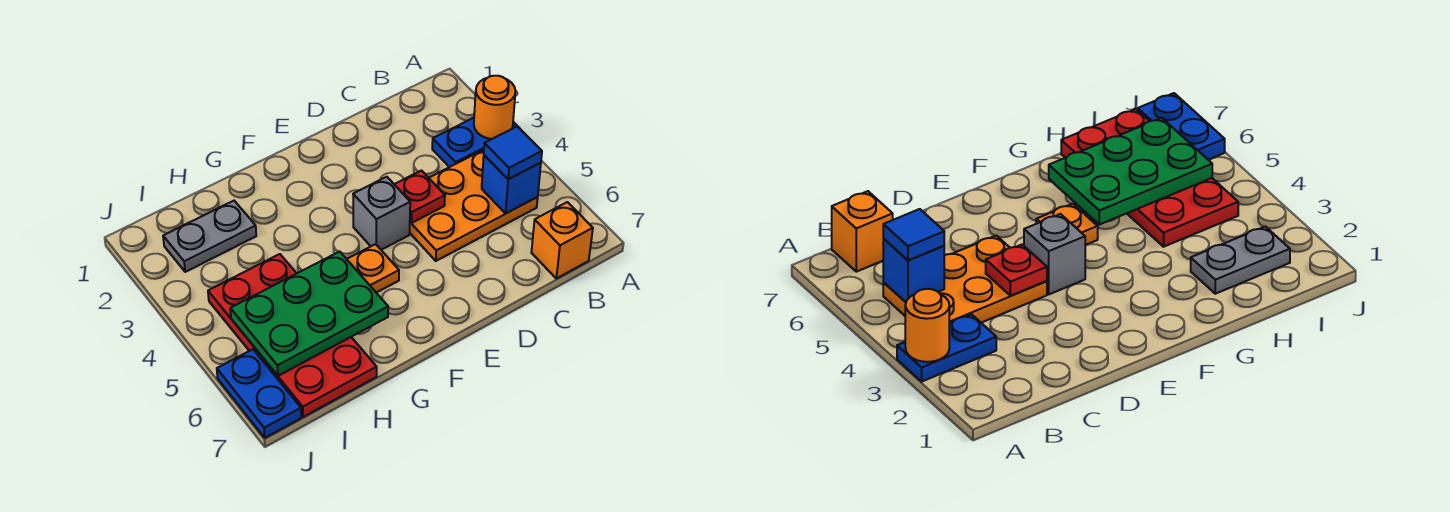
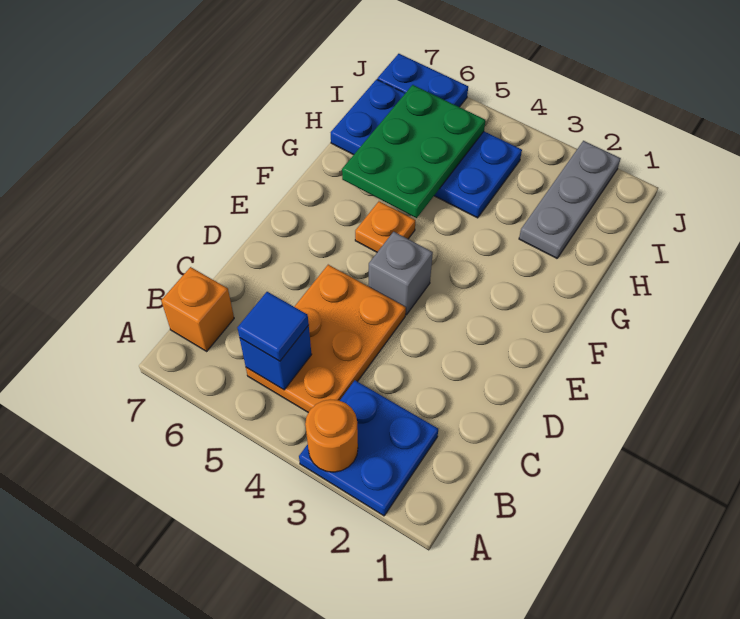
blue plate A3:B3 level 1 -> blue plate A2:B3 level 1
red plate D4 level 2 -> none
grey plate H2:I2 level 1 -> grey plate H2:J2 level 1
red plate H4:I7 level 1 -> blue plate H4:I7 level 1

